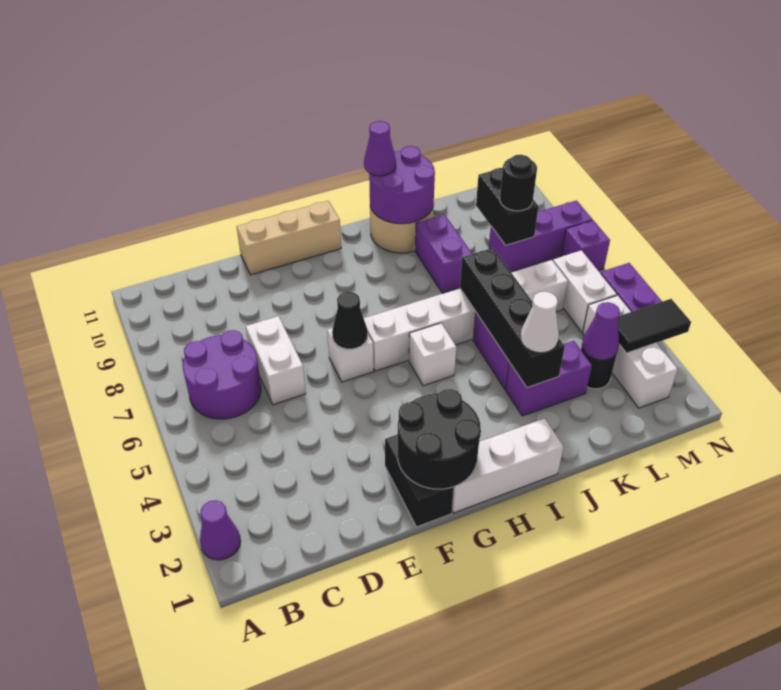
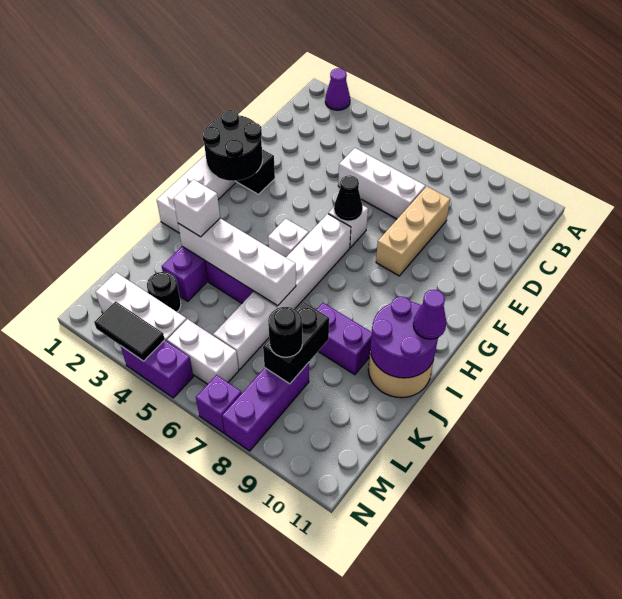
purple round brick B6:C7 level 1 -> none
white brick D6:D7 level 1 -> white brick D5:D7 level 1
tan brick E11:G11 level 1 -> tan brick D8:F8 level 1
black brick J3:J6 level 2 -> white brick J3:J6 level 2
white cone J3 level 3 -> white brick J3 level 3
purple cone L3 level 2 -> none
black brick L8:L9 level 2 -> black brick K8:L8 level 2
black tile M3:N3 level 2 -> black tile N3:N4 level 2

